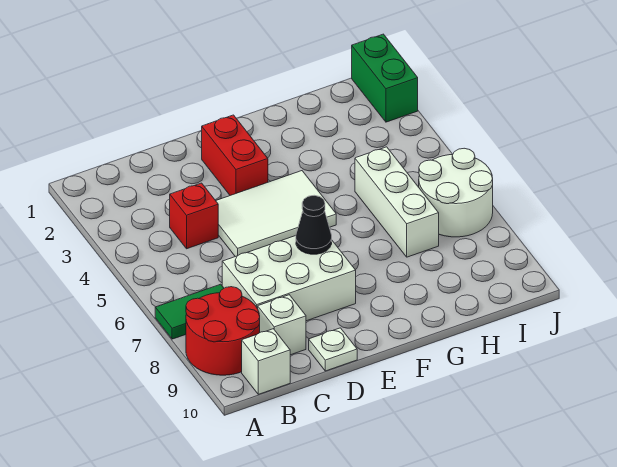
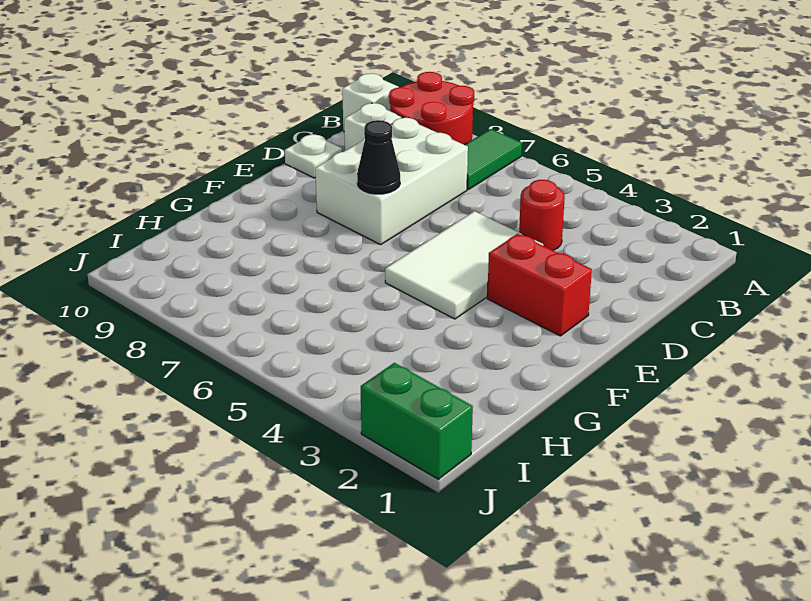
red brick C4 level 1 -> red round brick C4 level 1
white brick H5:H7 level 1 -> none
white round brick I6:J7 level 1 -> none

